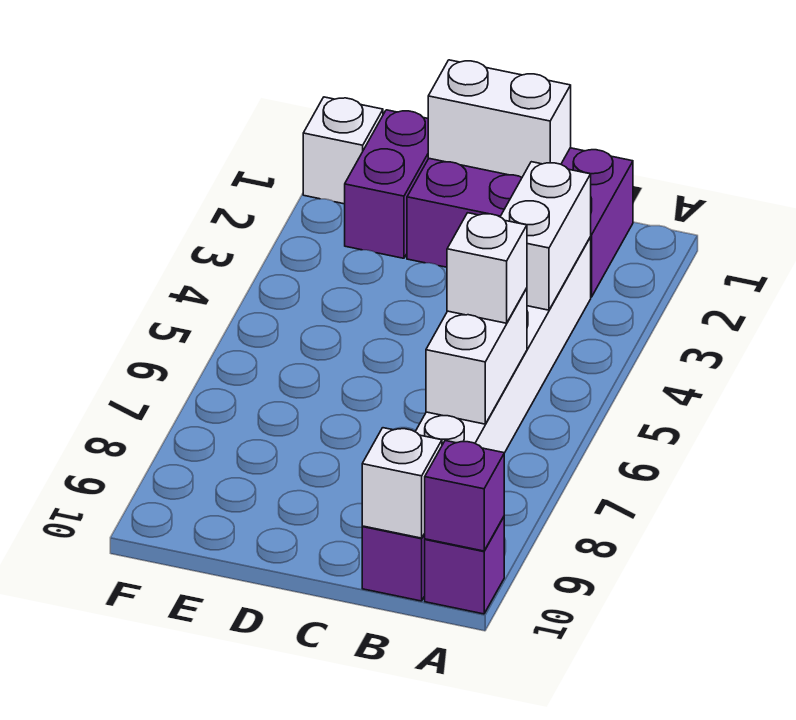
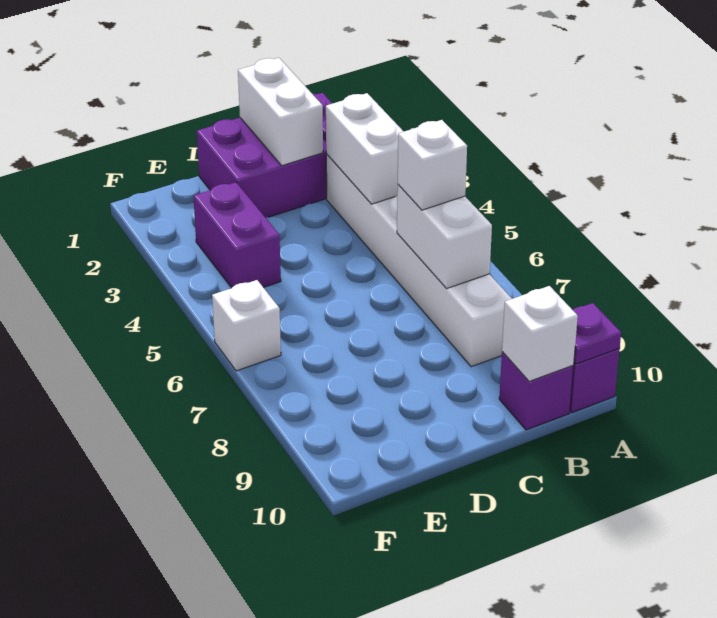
purple brick A10 level 2 -> purple plate A10 level 2
white brick C1:D1 level 2 -> white brick C1:C2 level 2
purple brick E1:E2 level 1 -> purple brick E3:E4 level 1
white brick F1 level 1 -> white brick F6 level 1

